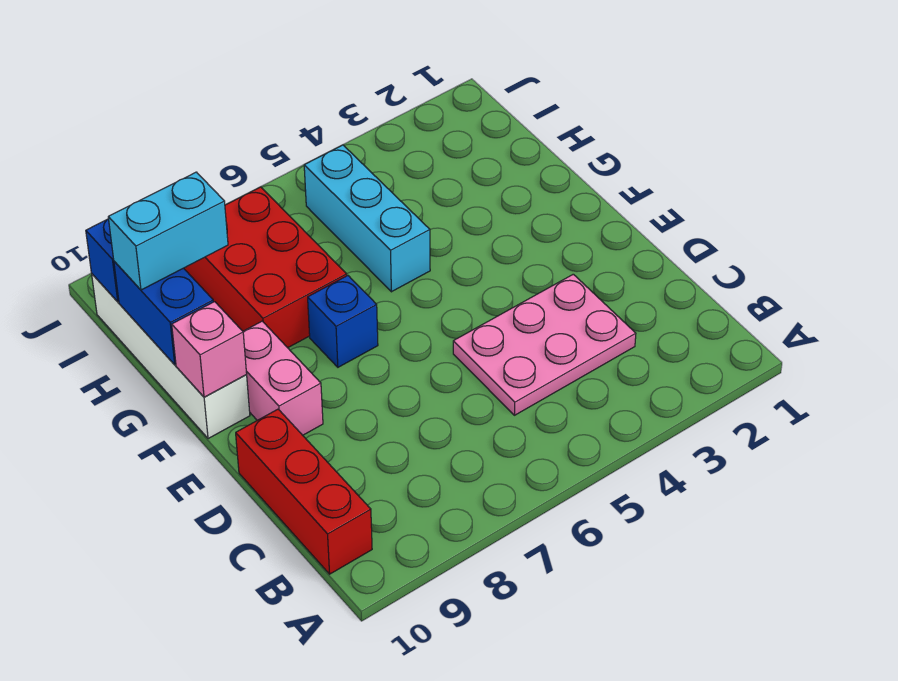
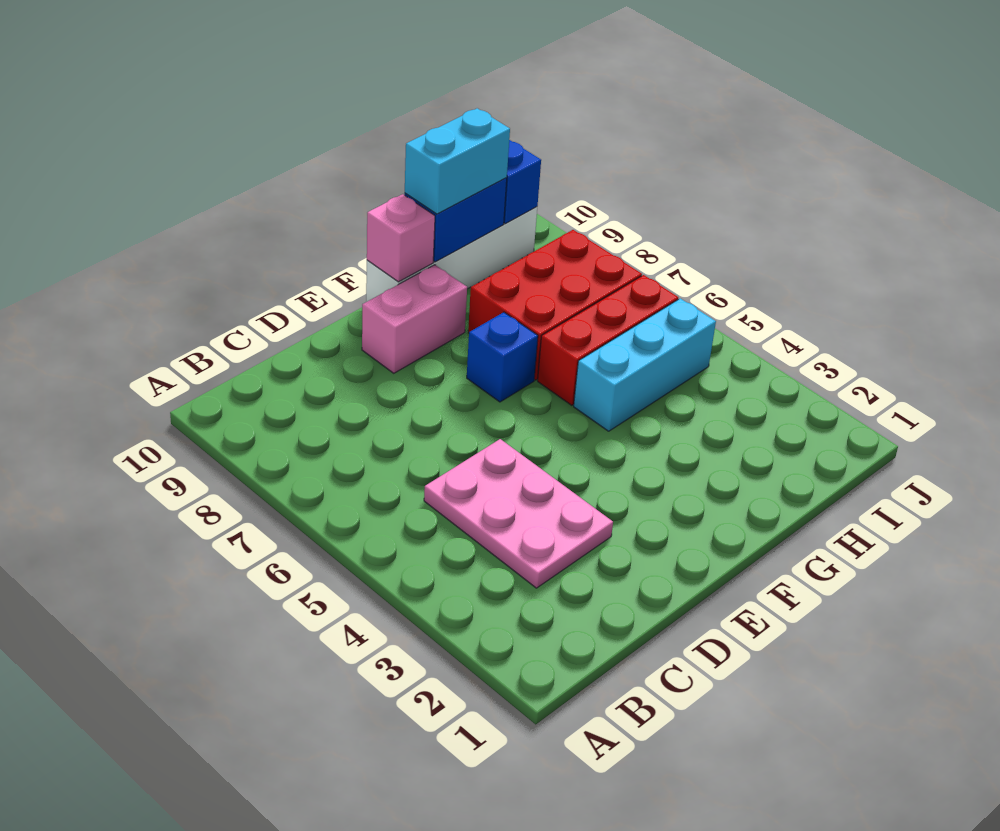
red brick B10:D10 level 1 -> red brick G6:I6 level 1
cyan brick H9:H10 level 3 -> cyan brick G10:H10 level 3

